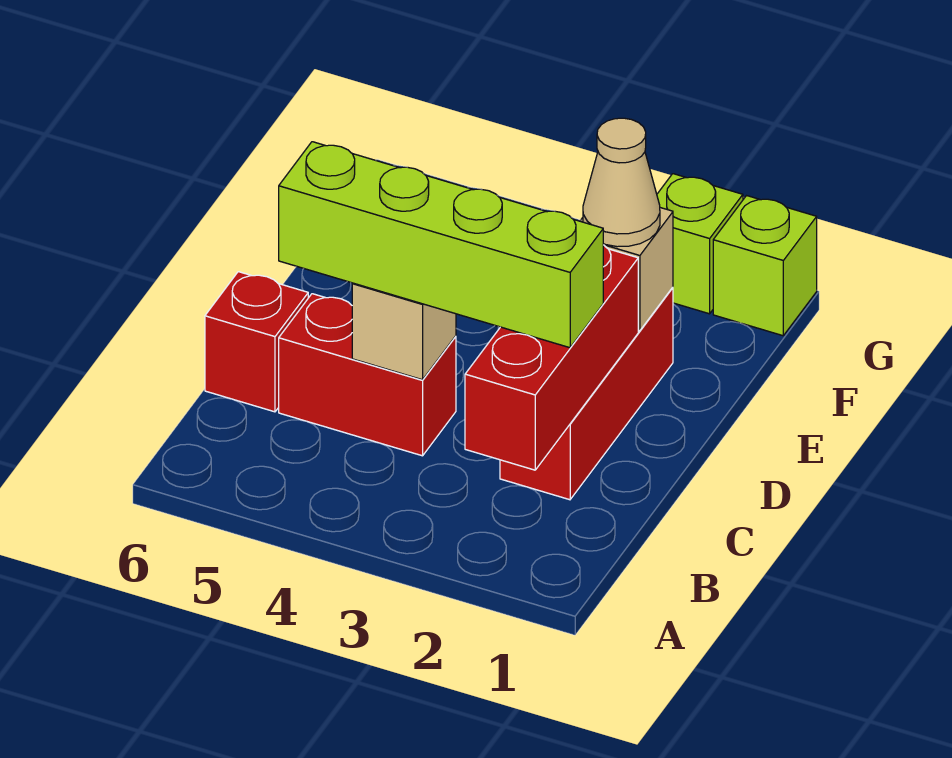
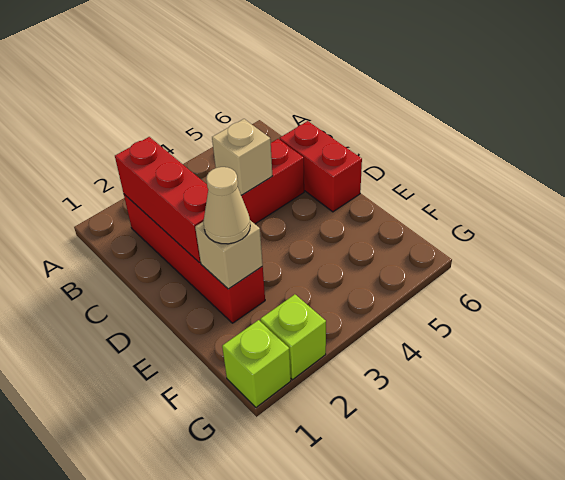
red brick C2:E2 level 1 -> red brick B2:E2 level 1
lime brick C2:C5 level 3 -> none
red brick C6 level 1 -> red brick C6:D6 level 1

